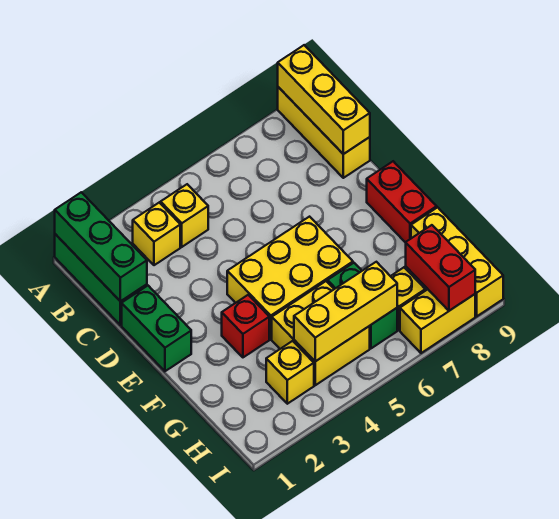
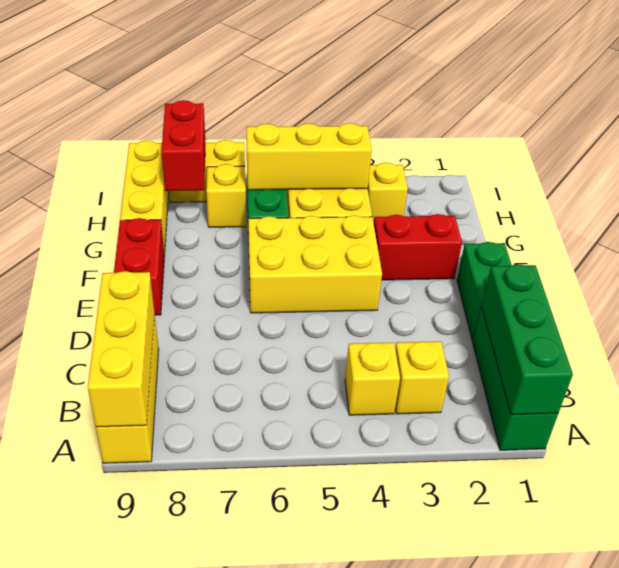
red brick F3 level 1 -> red brick F2:F3 level 1

